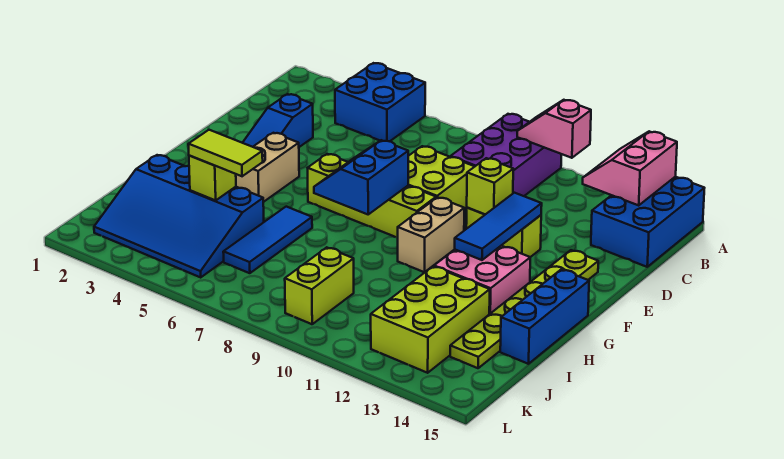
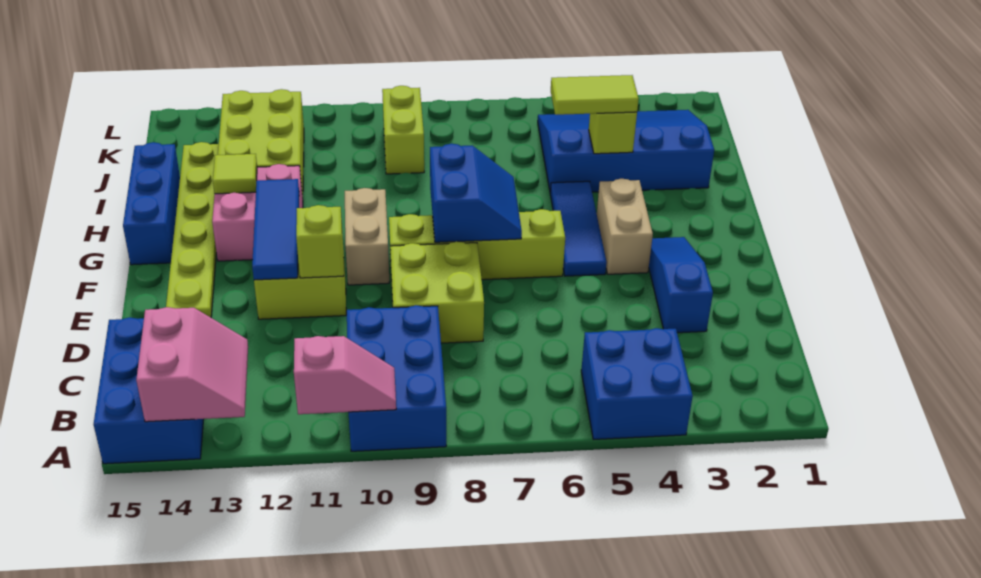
purple brick A9:C10 level 1 -> blue brick A9:C10 level 1
blue tile H6:J6 level 1 -> blue tile F5:H5 level 1
none -> lime tile H13 level 2

